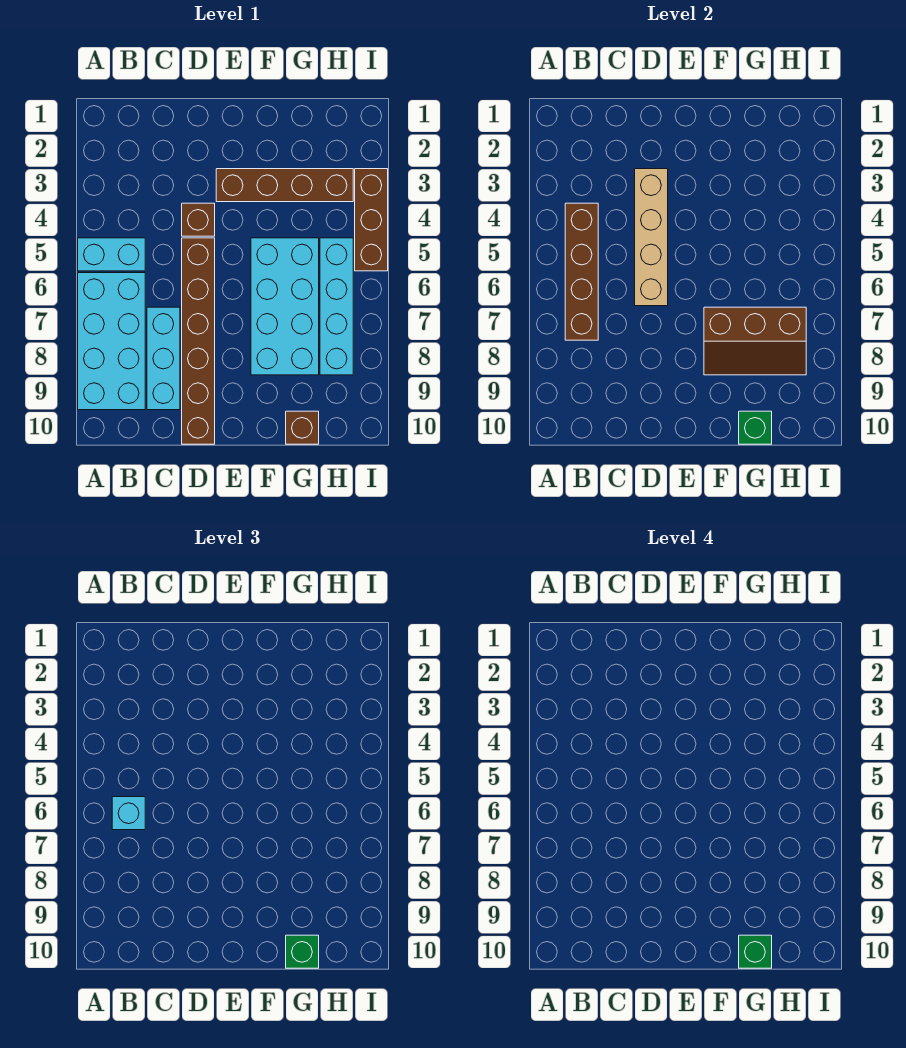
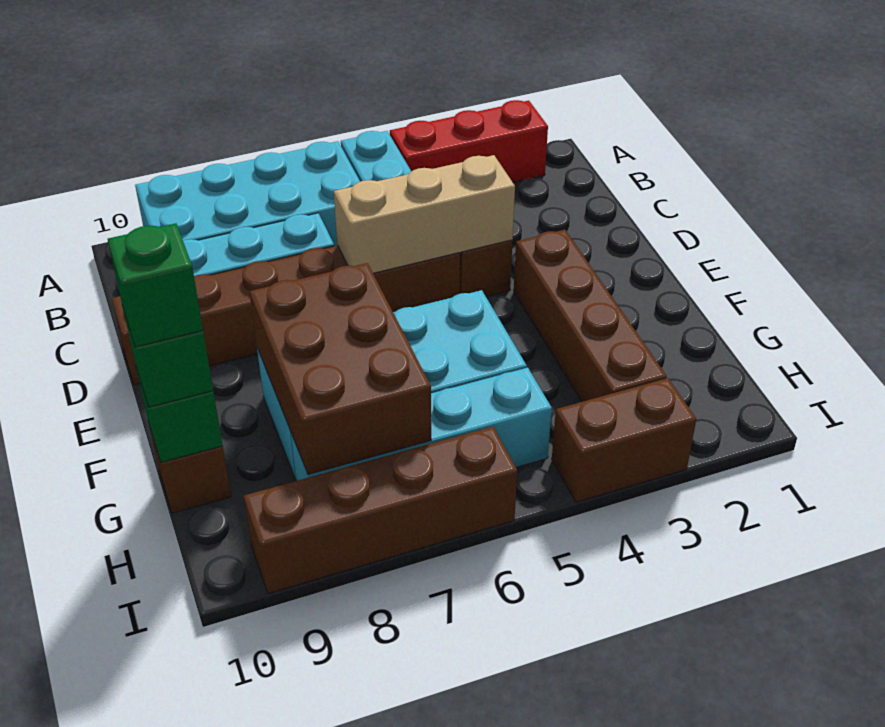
none -> red brick A2:A4 level 1
brown brick B4:B7 level 2 -> brown brick I6:I9 level 1
cyan brick B6 level 3 -> none
tan brick D3:D6 level 2 -> tan brick D4:D6 level 2
brown slope F7:H8 level 2 top 7 -> brown brick F7:H8 level 2
brown brick I3:I5 level 1 -> brown brick I3:I4 level 1

